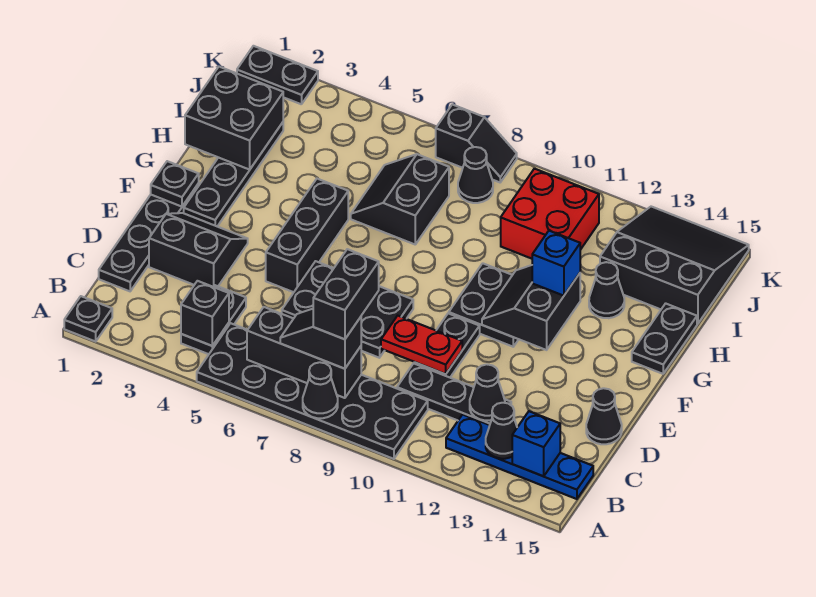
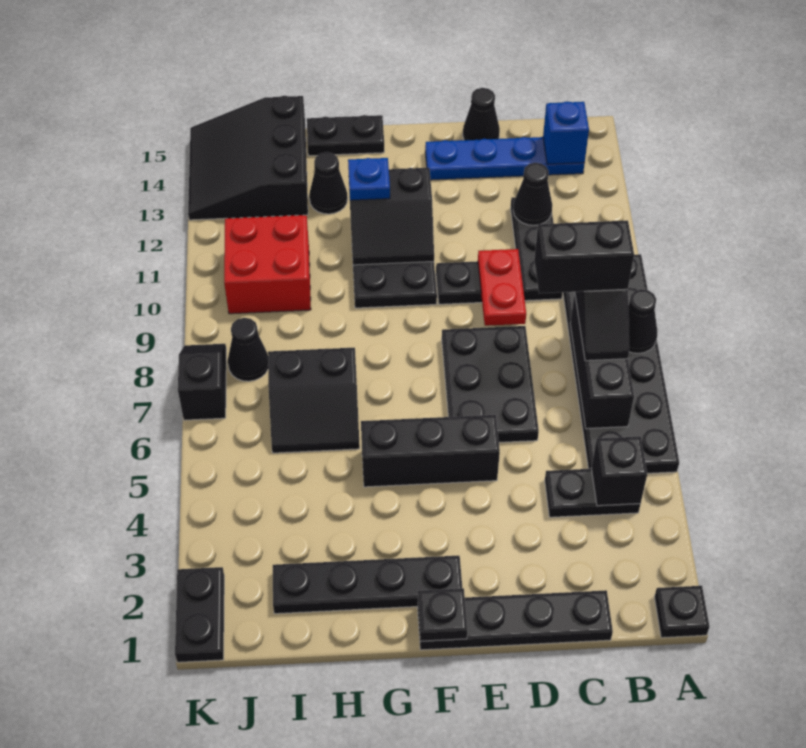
blue plate B12:B15 level 1 -> blue plate B14:E14 level 1
black cone B13 level 2 -> none
black slope D2:E3 level 1 top D -> none
blue brick G12 level 3 -> blue plate G12 level 3
black brick H1:I2 level 2 -> none

